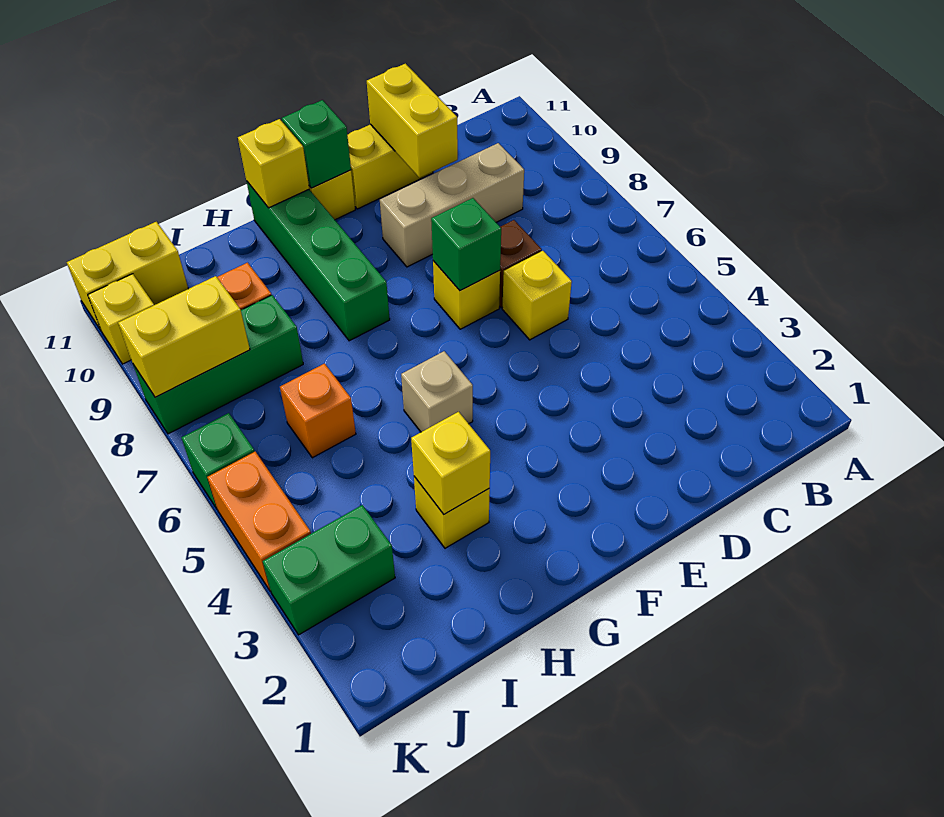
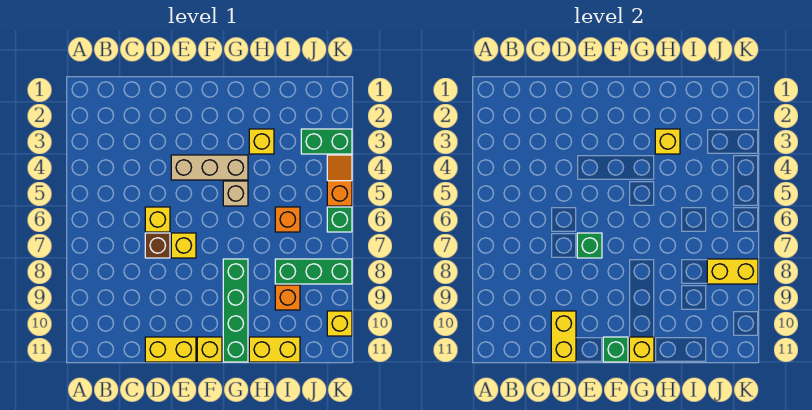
tan brick C9:E9 level 1 -> tan brick E4:G4 level 1
yellow brick J11:K11 level 1 -> yellow brick H11:I11 level 1
orange brick K4:K5 level 1 -> orange slope K4:K5 level 1 top 5

